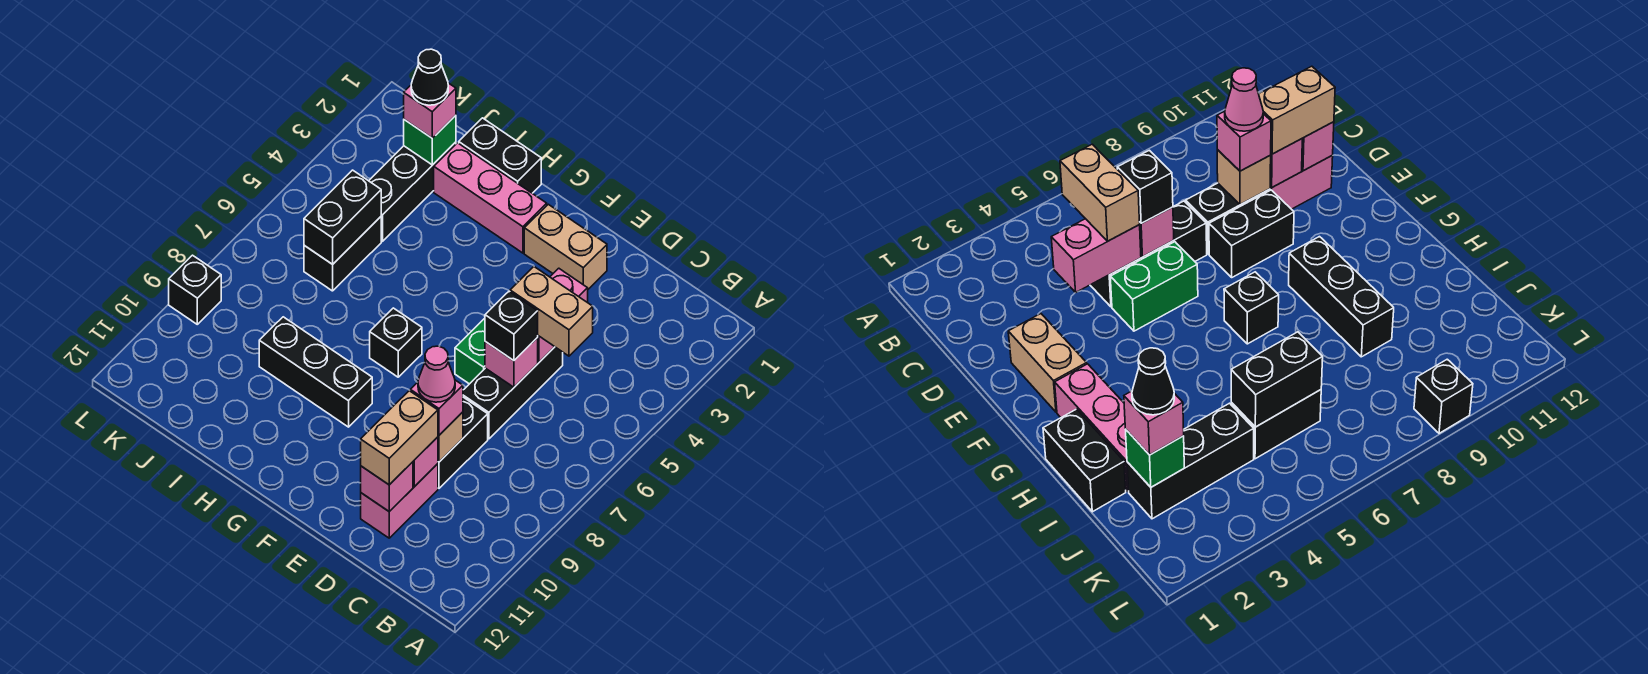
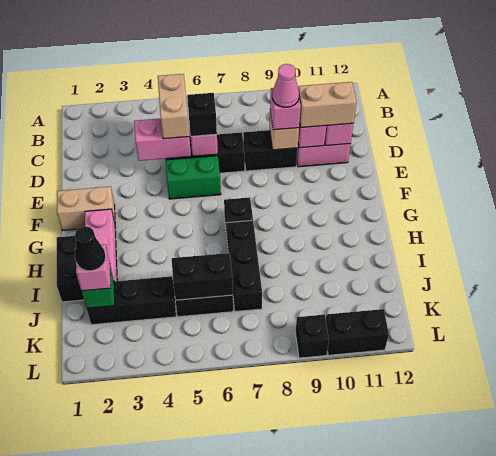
tan brick E2:F2 level 1 -> tan brick F1:F2 level 1
black brick E8:E9 level 1 -> black brick L10:L11 level 1
black brick G9:I9 level 1 -> black brick H7:J7 level 1

